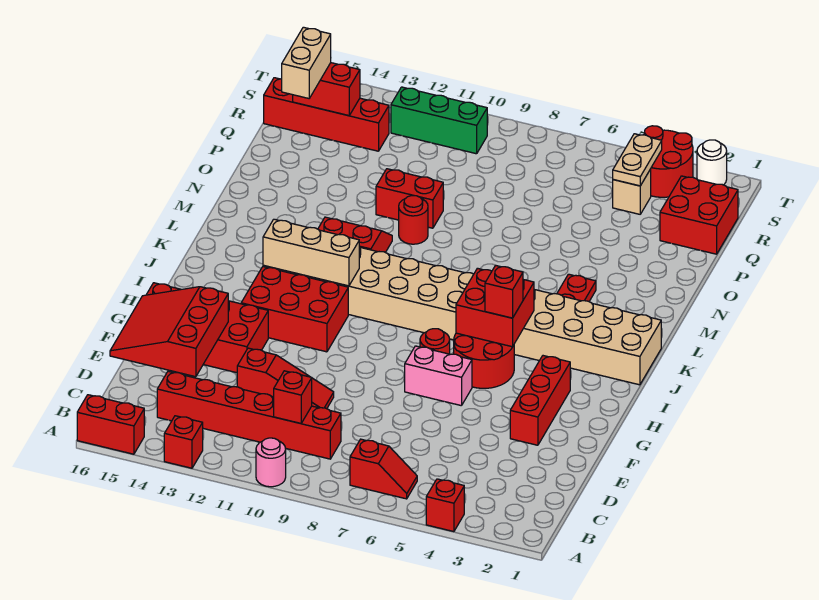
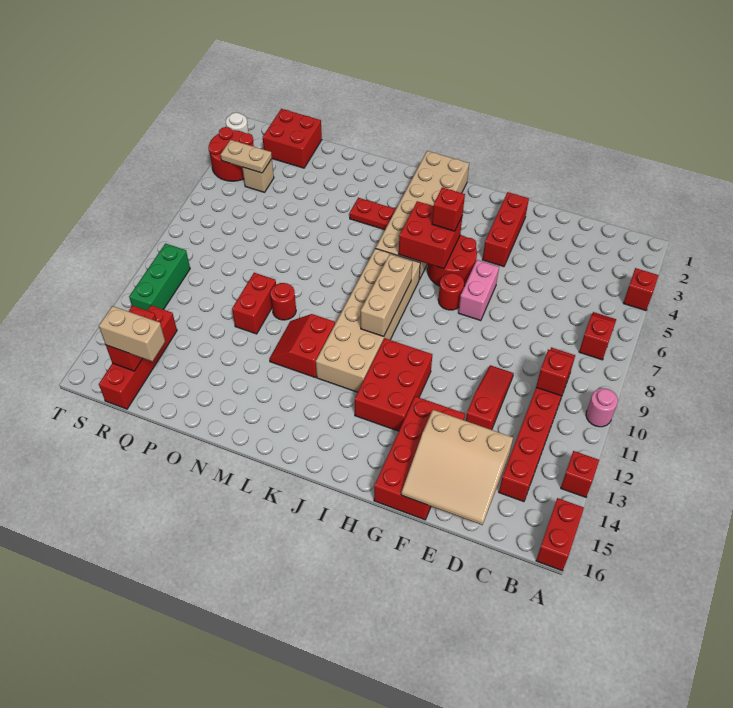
red slope D14:F16 level 2 top 14 -> tan slope D14:F16 level 2 top 14
red brick F3:H3 level 1 -> red brick G2:G4 level 1
tan brick J11:J13 level 2 -> tan brick J8:J10 level 2

